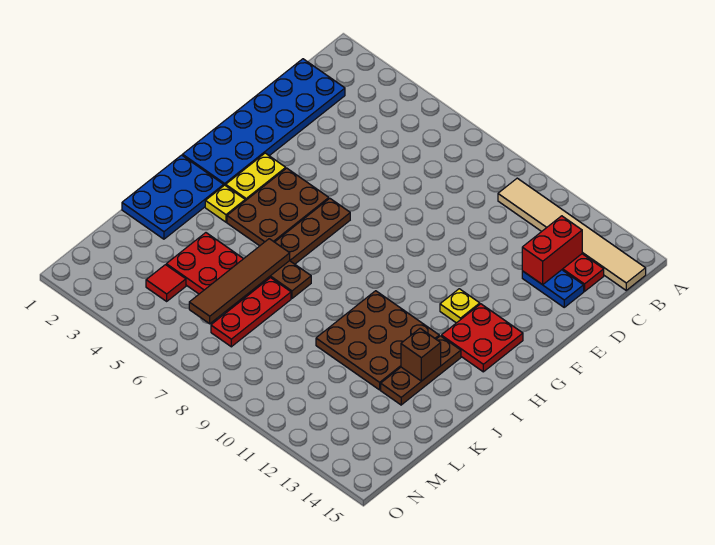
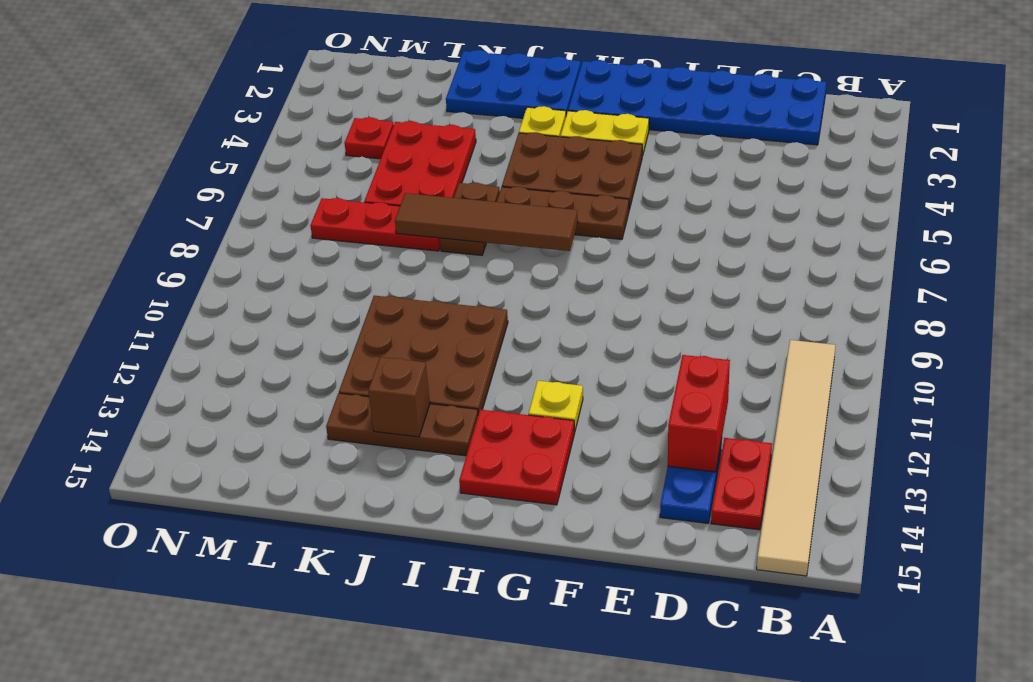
red brick C13:D13 level 2 -> red brick D12:D13 level 2
brown tile J6:M6 level 2 -> brown tile H7:K7 level 2
red tile M4 level 1 -> red plate M4 level 1

